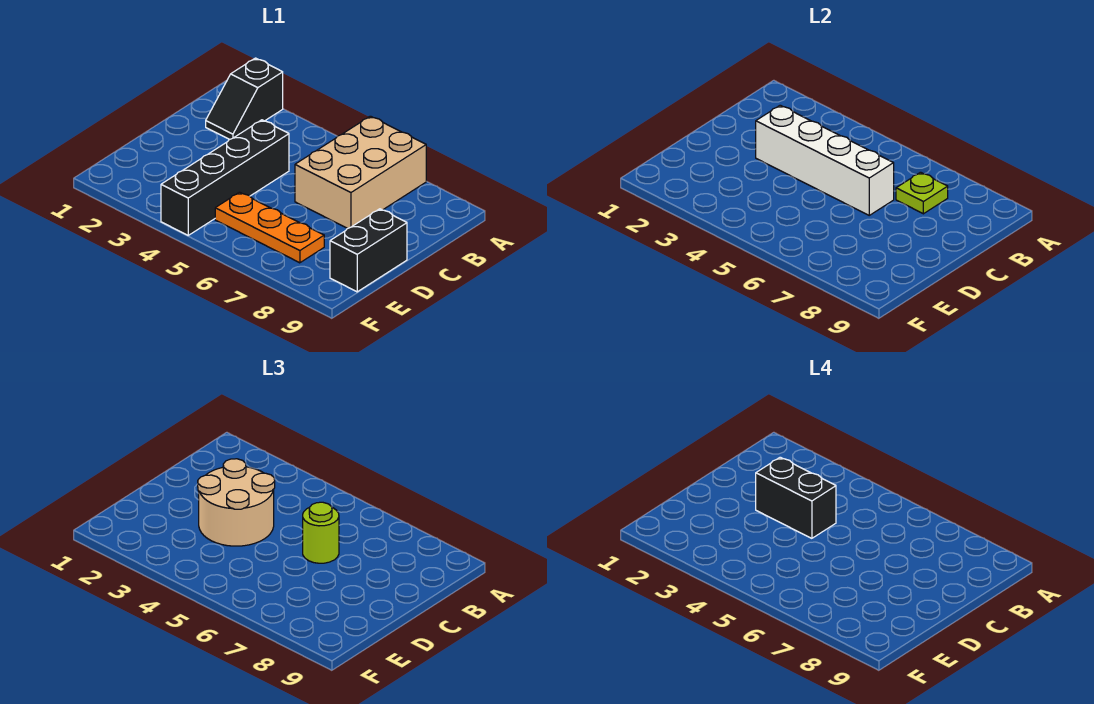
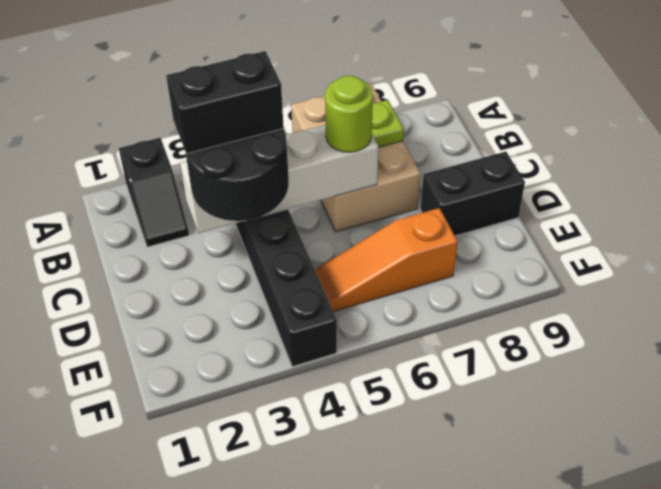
tan round brick C3:D4 level 3 -> black round brick C3:D4 level 3
black brick D9:E9 level 1 -> black brick D8:D9 level 1
orange plate E5:E7 level 1 -> orange slope E5:E7 level 1 top 7

